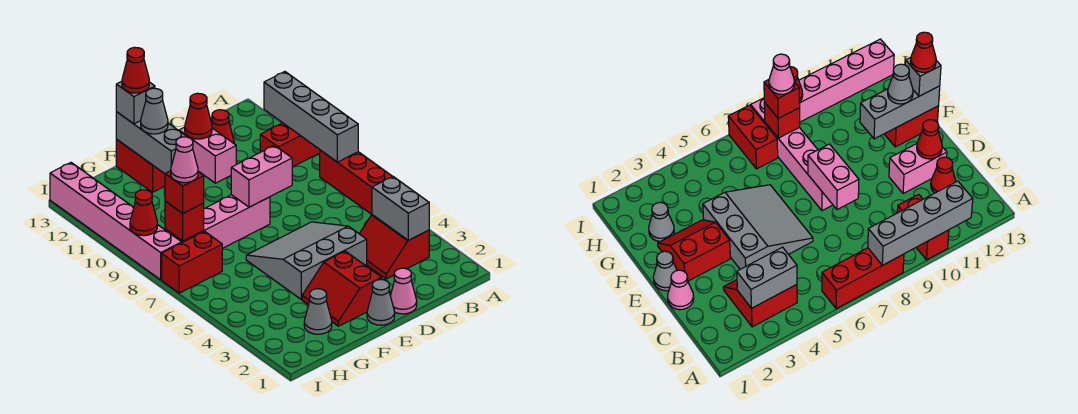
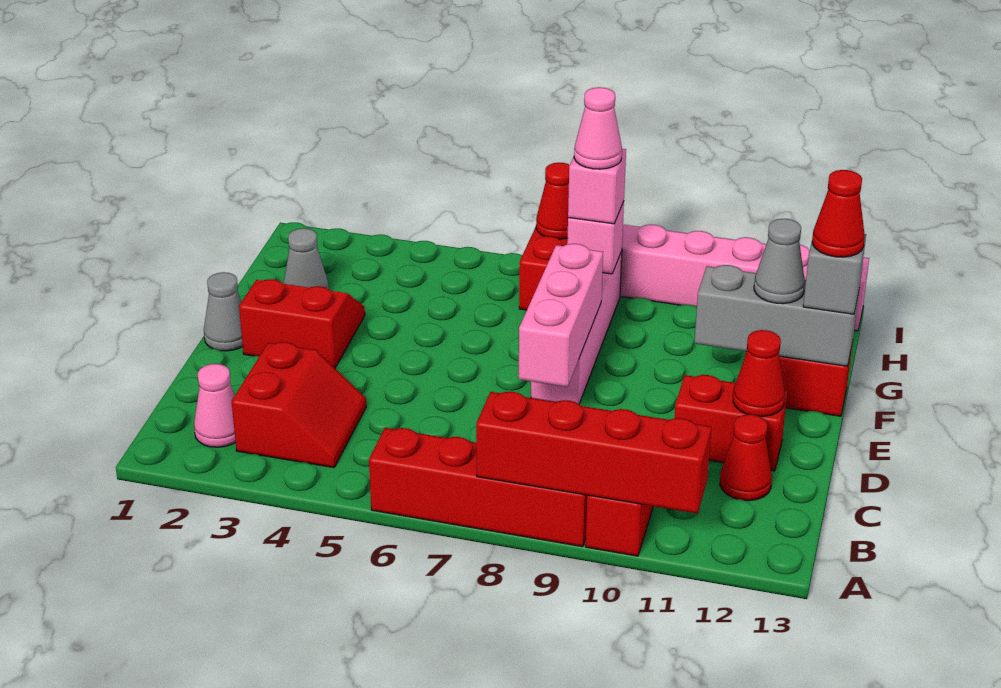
red brick A6:A8 level 1 -> red brick A6:A9 level 1
grey brick A8:A11 level 2 -> red brick A8:A11 level 2
red slope B3:C4 level 1 top B -> red slope B3:C4 level 1 top 3
grey brick B3:B4 level 2 -> none
pink cone D1 level 1 -> pink cone B2 level 1
grey slope D4:F6 level 1 top 4 -> none
pink brick D8:E8 level 2 -> pink brick D8:F8 level 2
pink brick D11:D12 level 1 -> red brick D11:D12 level 1
red brick H8 level 2 -> pink brick H8 level 2
red brick H8 level 3 -> pink brick H8 level 3
red cone I9 level 2 -> red cone I7 level 2

